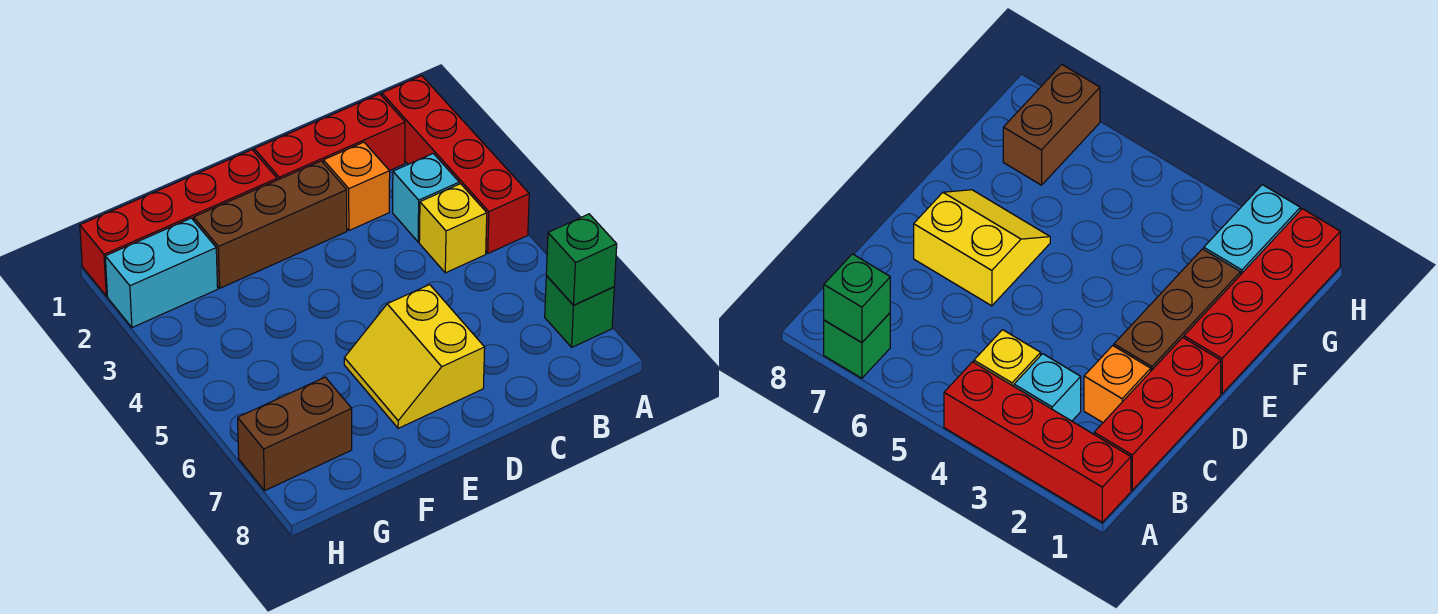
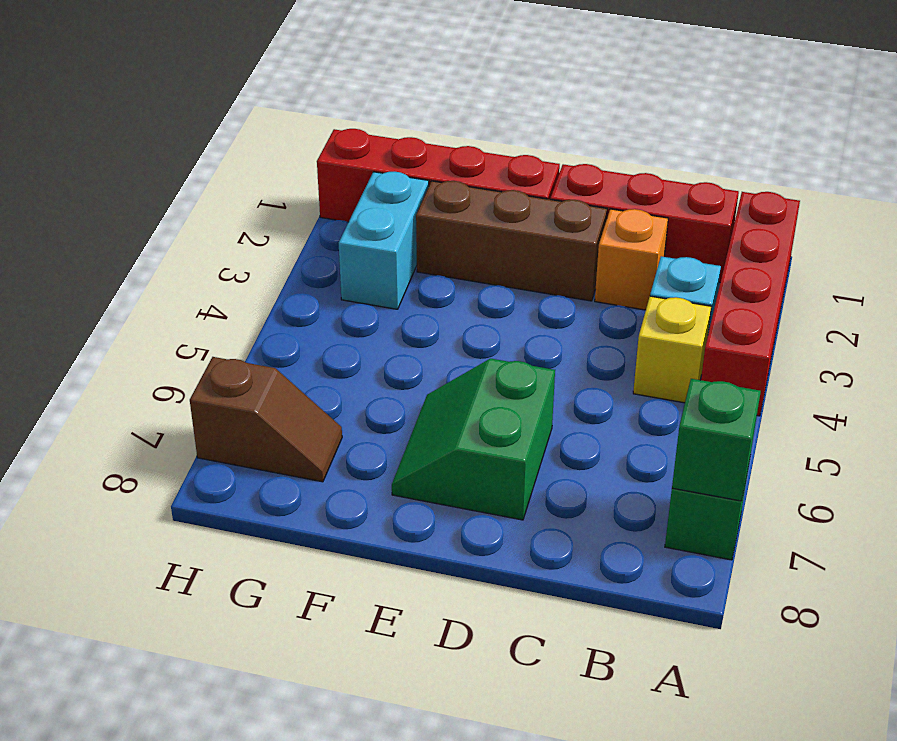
yellow slope D6:E7 level 1 top D -> green slope D6:E7 level 1 top D
cyan brick G2:H2 level 1 -> cyan brick G2:G3 level 1
brown brick G7:H7 level 1 -> brown slope G7:H7 level 1 top H

